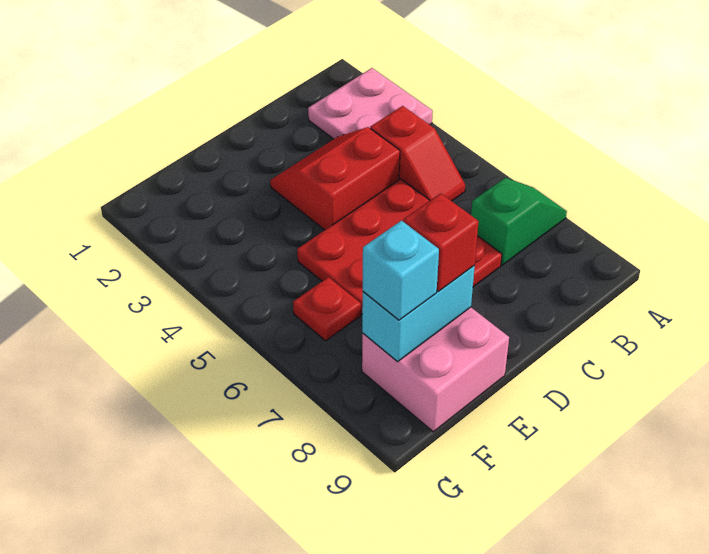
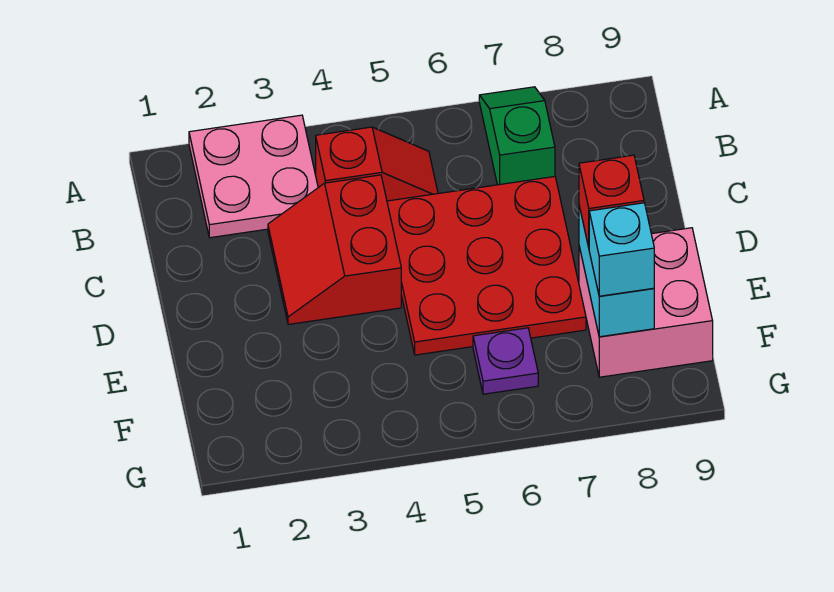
red plate F6 level 1 -> purple plate F6 level 1

